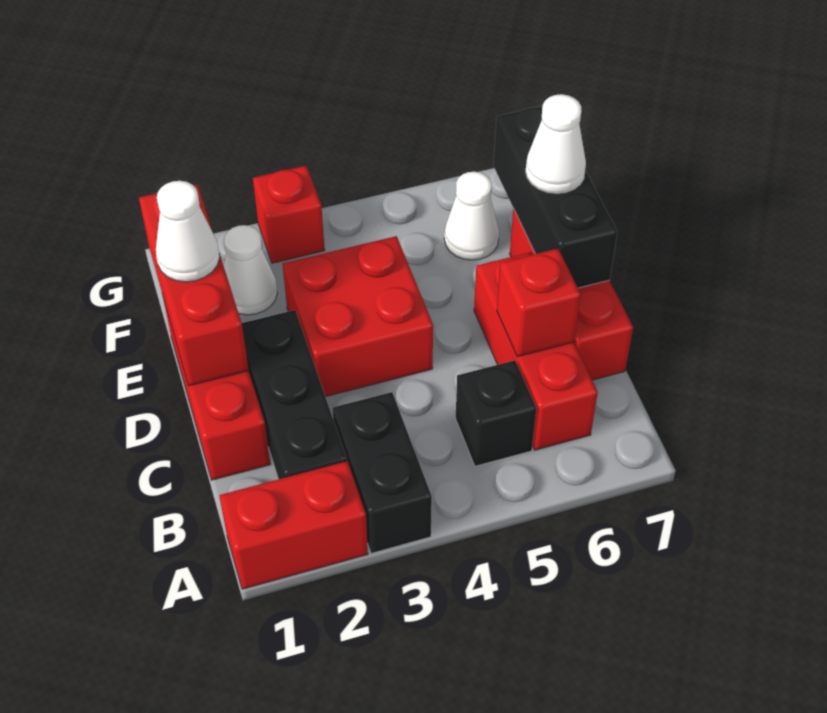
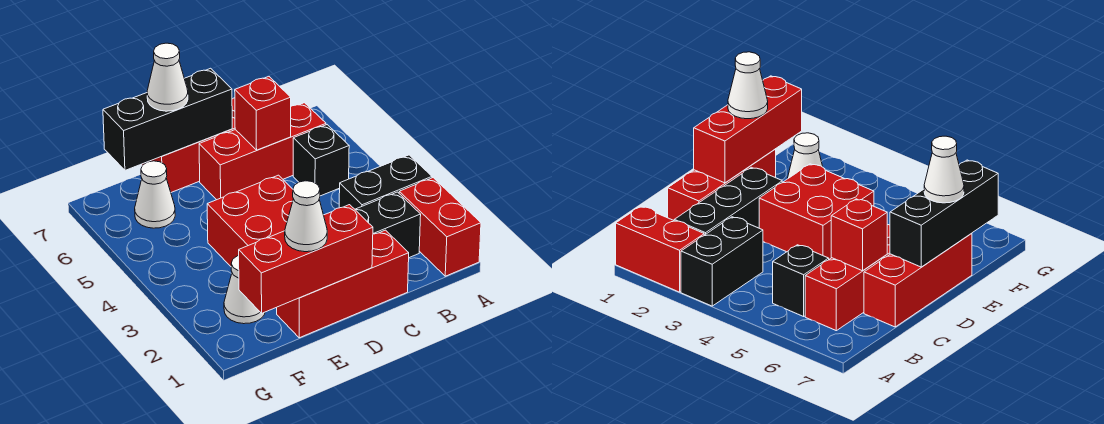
red brick G3 level 1 -> none

